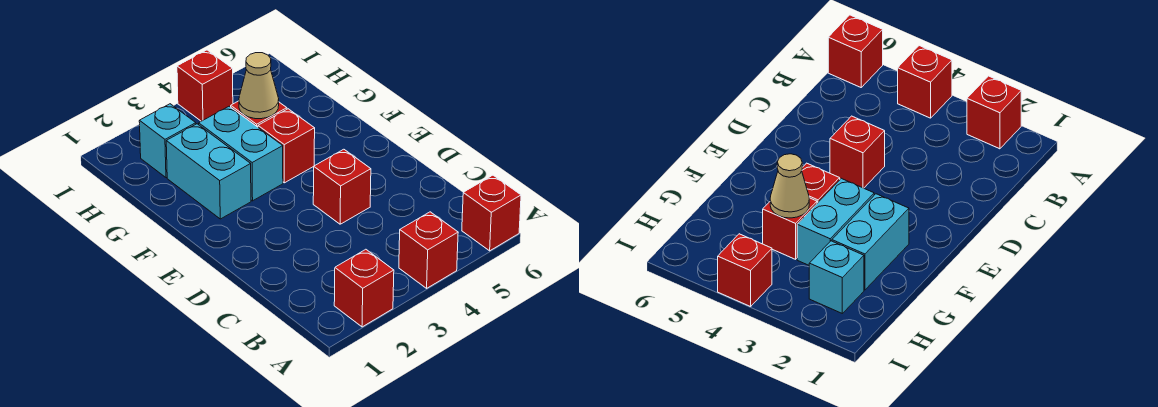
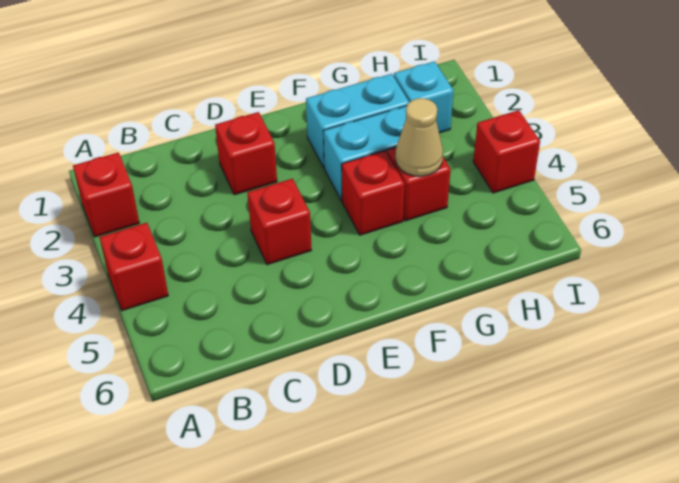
red brick A6 level 1 -> red brick D2 level 1

